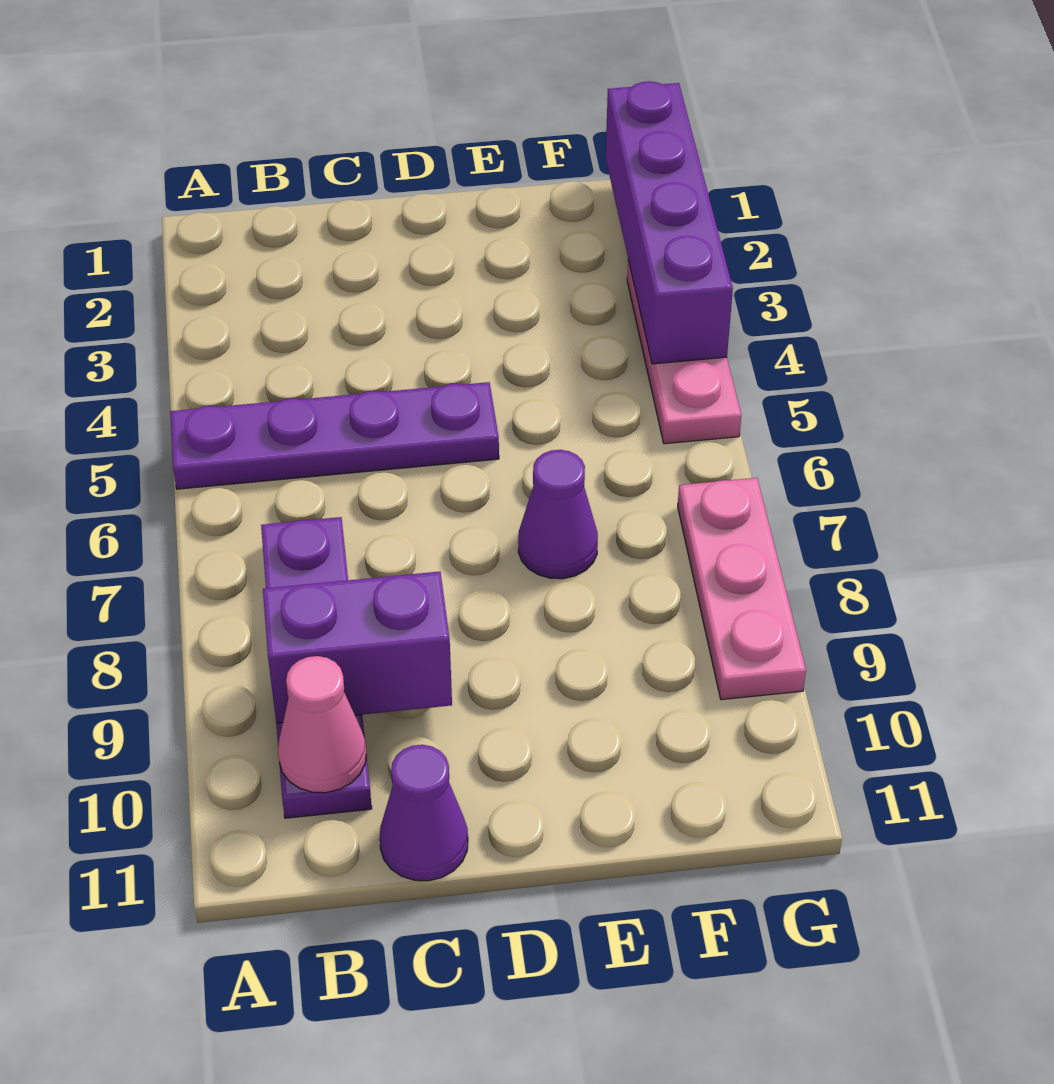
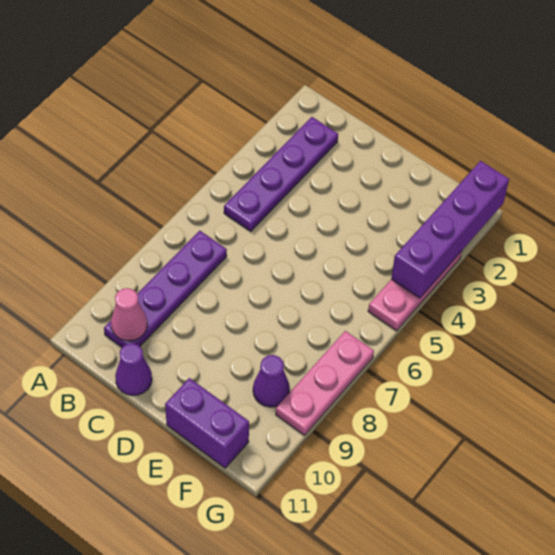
purple plate A5:D5 level 1 -> purple plate B2:B5 level 1
purple brick B9:C9 level 2 -> purple brick E11:F11 level 1
purple cone E7 level 1 -> purple cone F9 level 1

